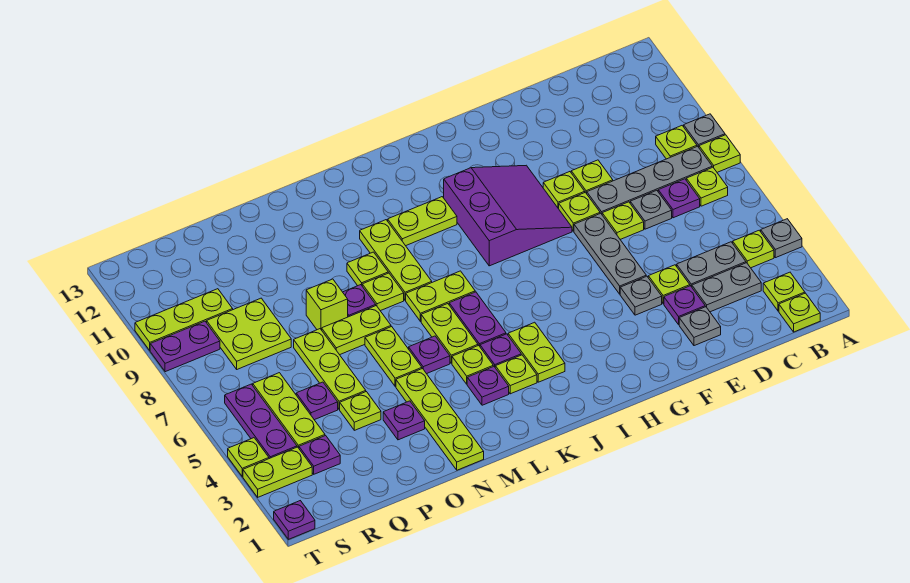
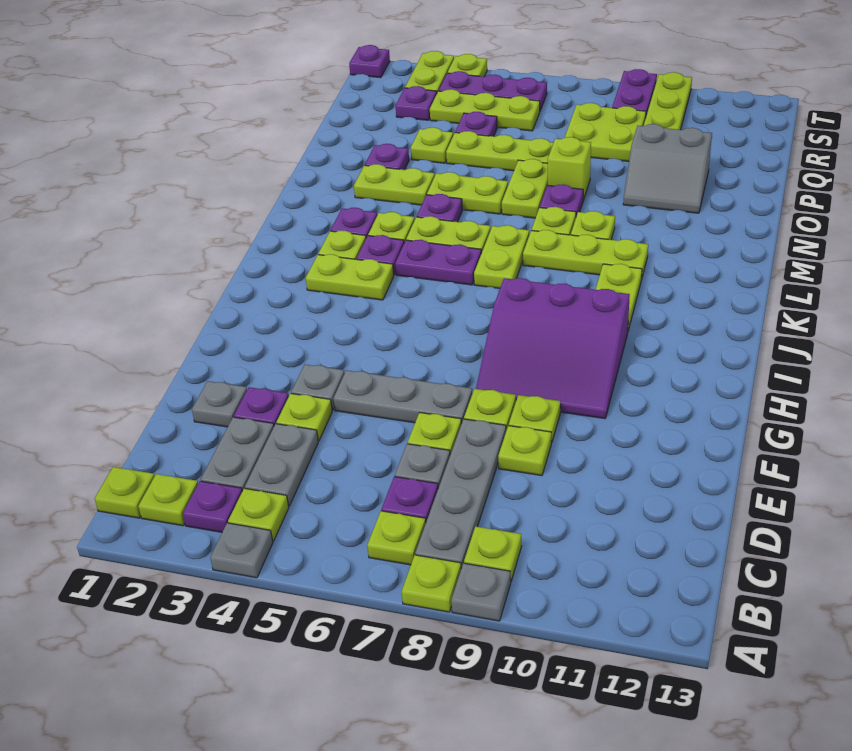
none -> purple plate B3 level 1
lime plate N1:N4 level 1 -> lime plate N3:N4 level 1
none -> grey slope O10:P11 level 1 top P

